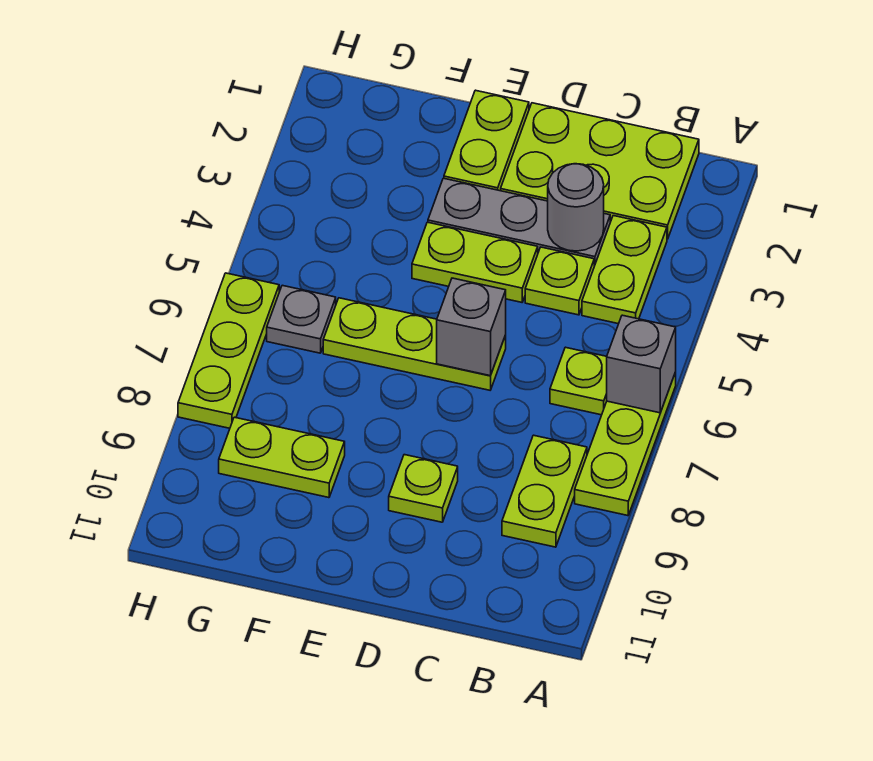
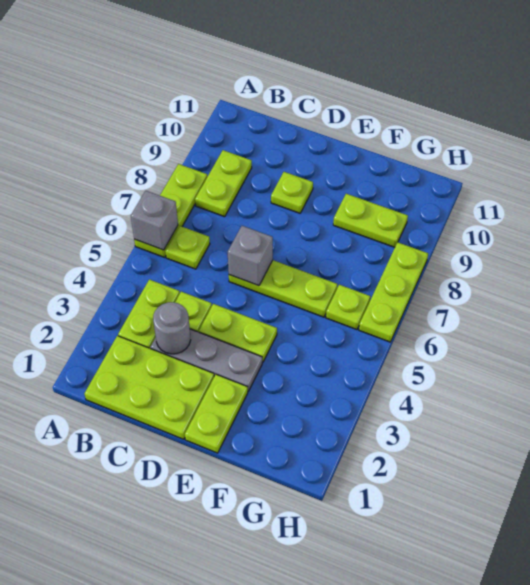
grey plate G6 level 1 -> lime plate G6 level 1

